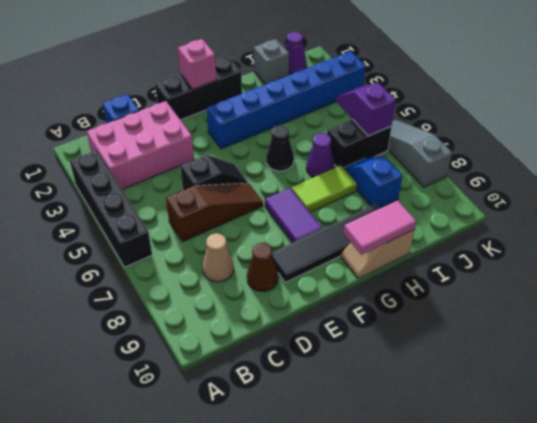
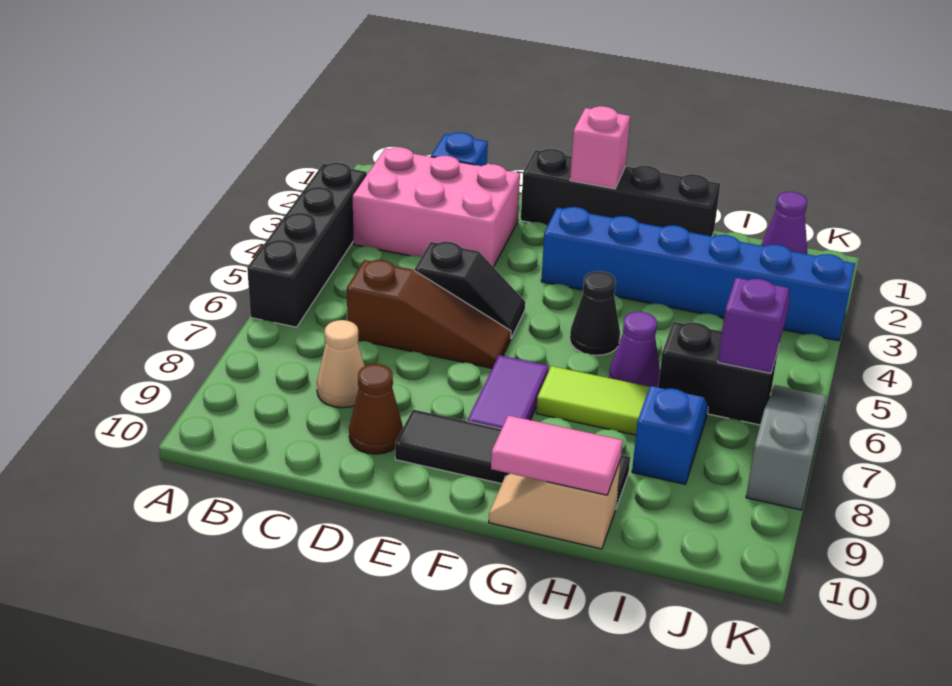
black brick E1:G1 level 1 -> black brick E1:H1 level 1
grey brick I1 level 1 -> none

